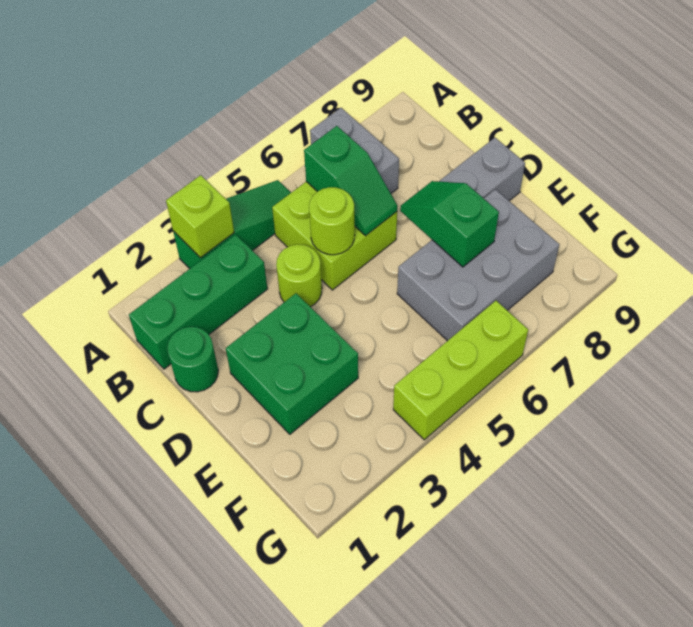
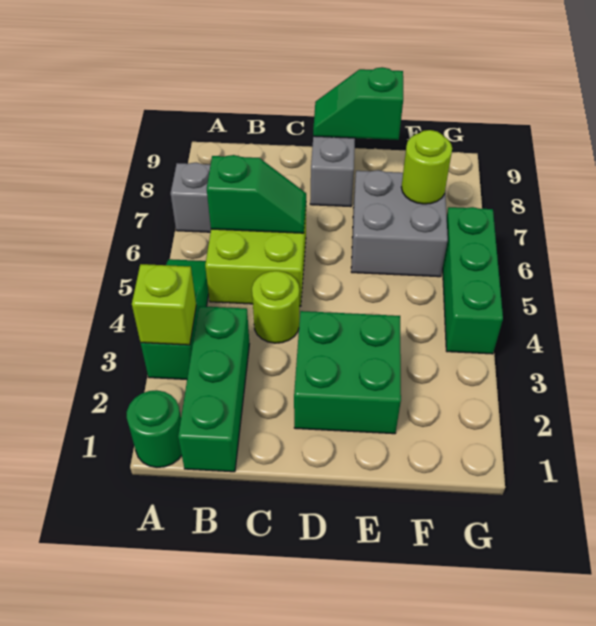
green round brick C1 level 1 -> green round brick A1 level 1
lime round brick C5 level 2 -> lime round brick F7 level 2
green slope D7:E7 level 2 top E -> green slope D9:E9 level 2 top E
grey brick E6:F8 level 1 -> grey brick E6:F7 level 1
lime brick G4:G6 level 1 -> green brick G4:G6 level 1

